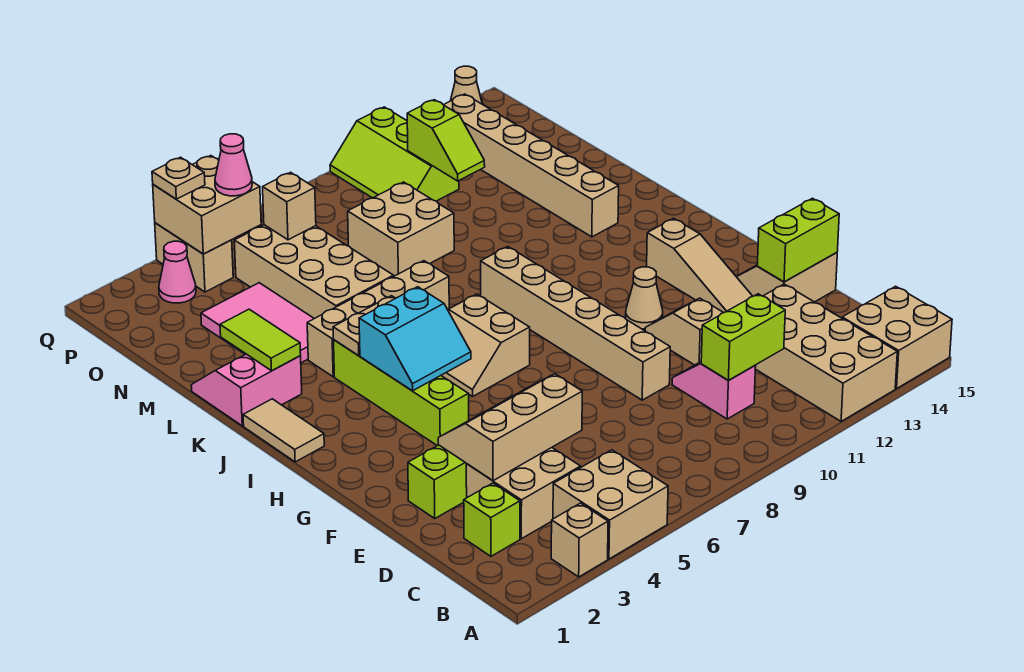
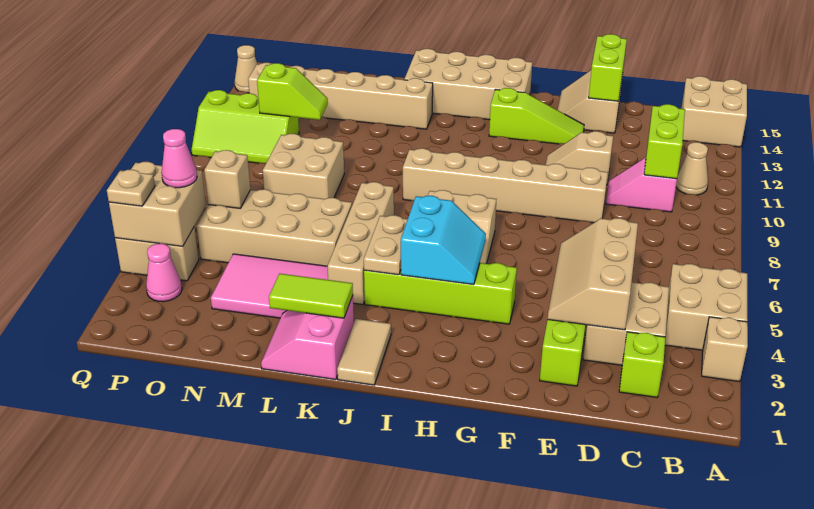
tan brick A12:D13 level 1 -> tan brick H14:K15 level 1
tan slope F13:H13 level 1 top H -> lime slope F13:H13 level 1 top H
tan cone G11 level 1 -> tan cone B11 level 1
tan tile I1:J1 level 1 -> tan tile J1:J2 level 1

